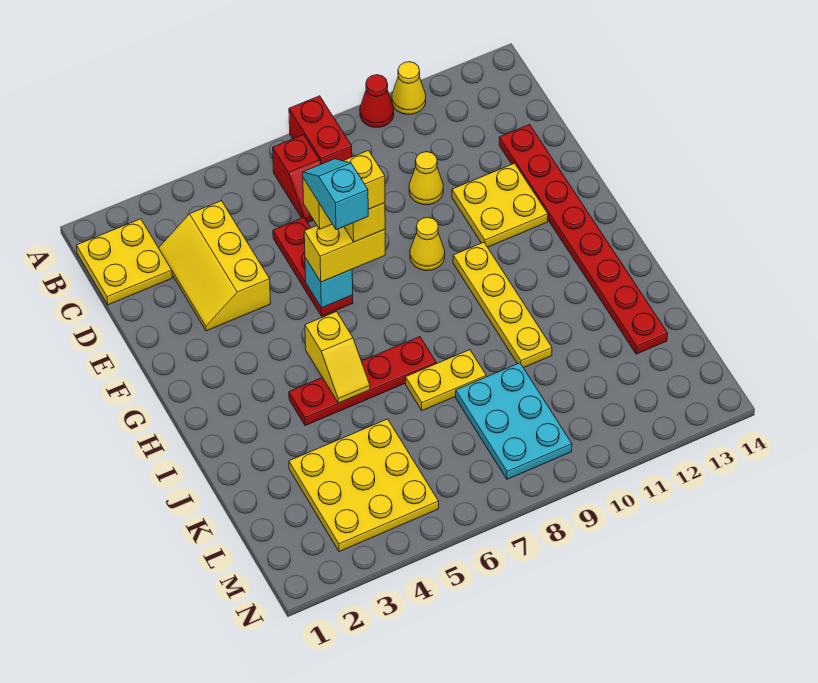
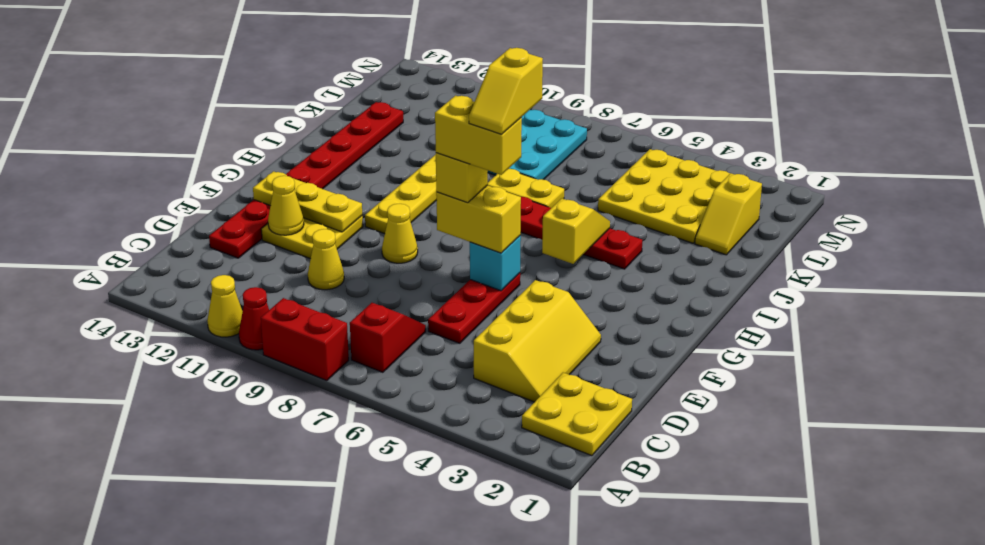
red brick A8:B8 level 1 -> red brick A8:A9 level 1
none -> yellow cone E12 level 2
cyan slope F6:G6 level 6 top G -> yellow slope F6:G6 level 6 top G
none -> yellow plate F11:F13 level 2
none -> yellow slope K2:L2 level 1 top L

